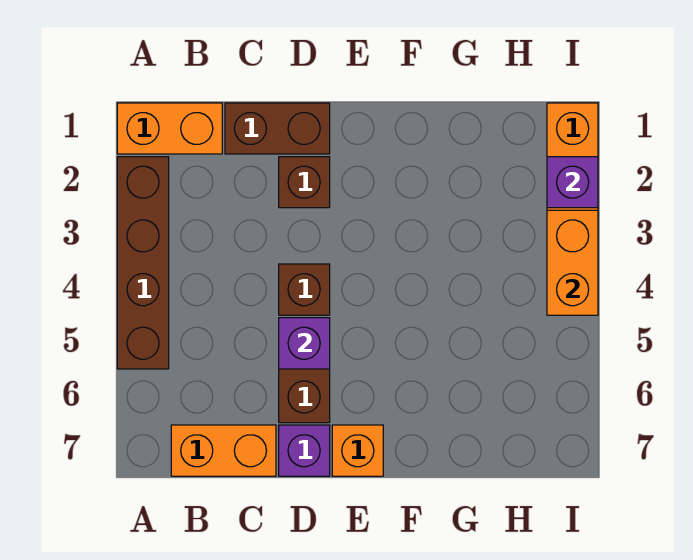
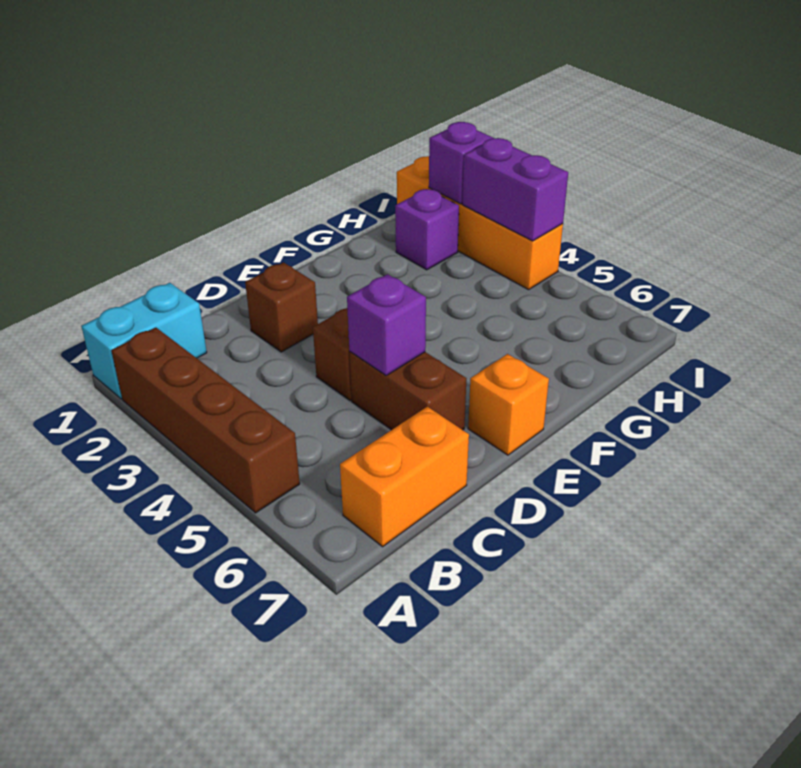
orange brick A1:B1 level 1 -> cyan brick A1:B1 level 1
brown brick C1:D1 level 1 -> none
purple brick D7 level 1 -> purple brick H2 level 1
orange brick I3:I4 level 2 -> purple brick I3:I4 level 2

